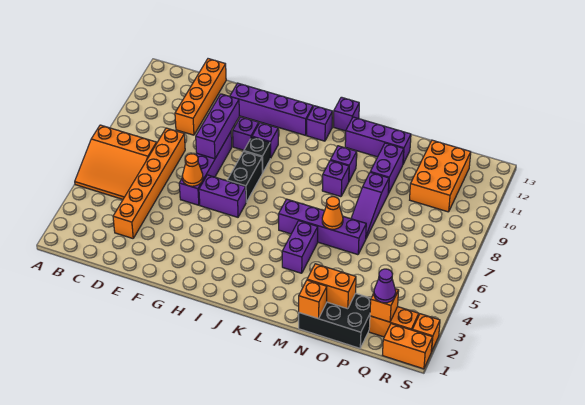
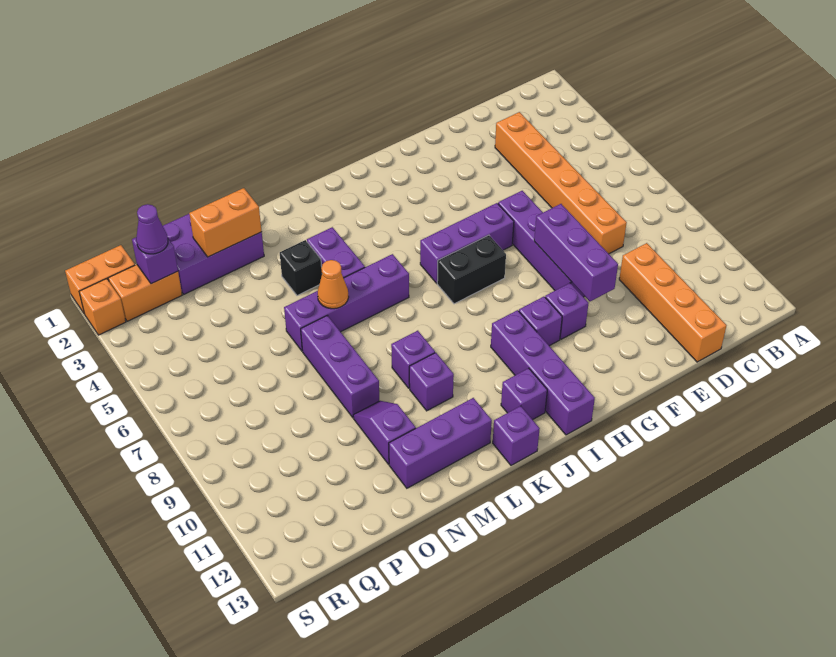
orange slope A5:C7 level 1 top 7 -> none
orange cone F6 level 2 -> none
purple brick F12:I12 level 1 -> purple brick I10:I13 level 1
purple brick G6:H6 level 1 -> purple brick G6:I6 level 1
black brick H7:H8 level 1 -> black brick H7:I7 level 1
black brick H9 level 1 -> black brick M4 level 1
black brick N1:P2 level 1 -> purple brick N1:P2 level 1
orange brick N1 level 2 -> none
purple slope N7:N9 level 1 top 9 -> purple brick N7:N9 level 1
purple brick N10:N11 level 1 -> purple slope N10:N11 level 1 top 11
orange brick P10:Q12 level 1 -> none
orange brick Q2 level 2 -> purple brick Q2 level 2

